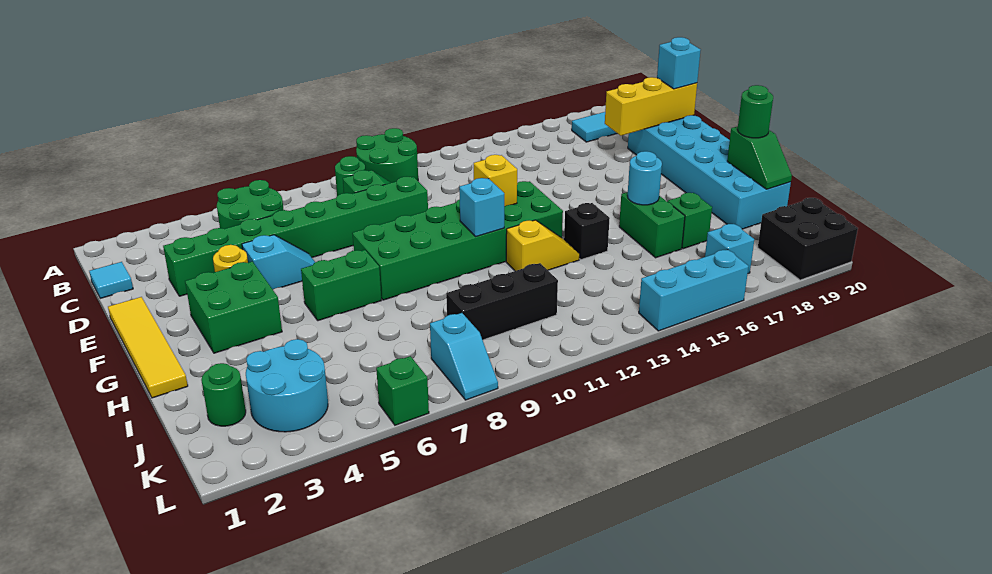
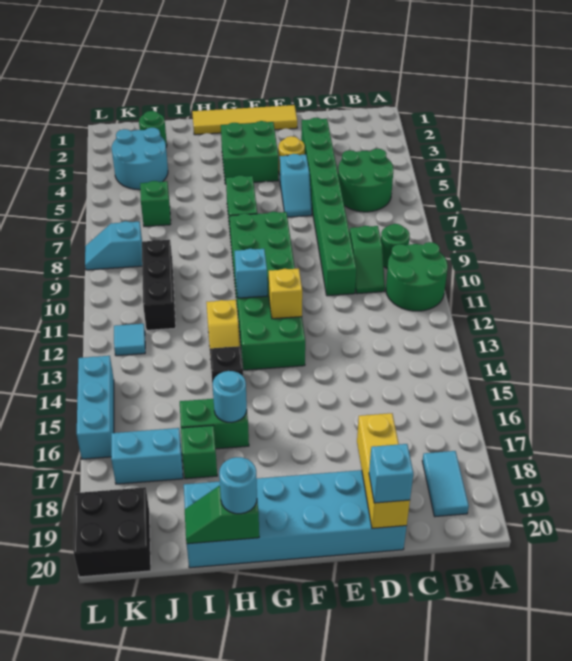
cyan tile C1 level 1 -> cyan tile K12 level 1
green round brick H20 level 3 -> cyan round brick H20 level 3
cyan brick K17 level 1 -> cyan brick J17:K17 level 1
green brick L6 level 1 -> green brick J6 level 1

